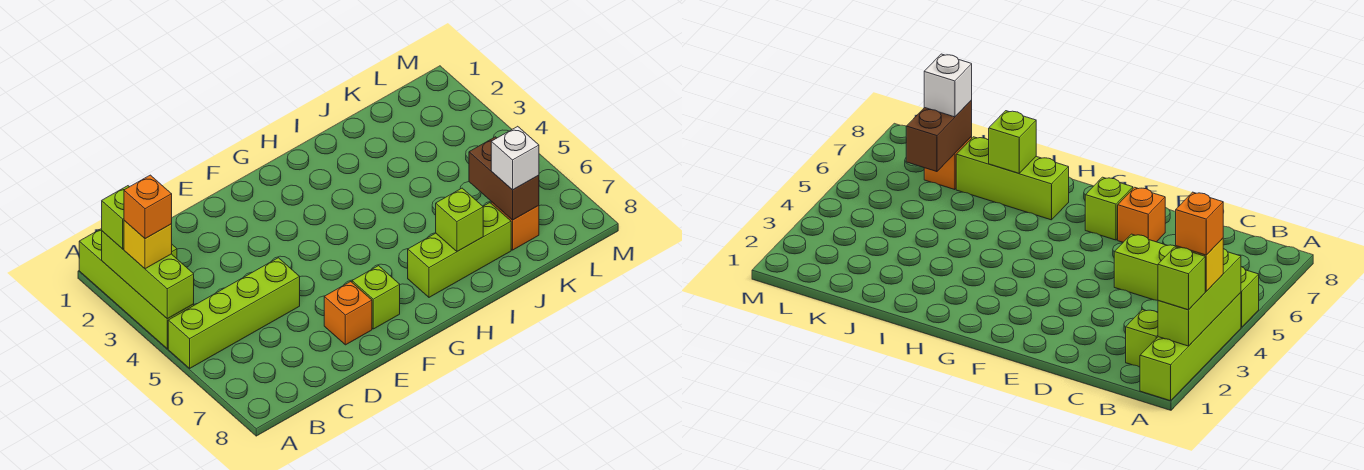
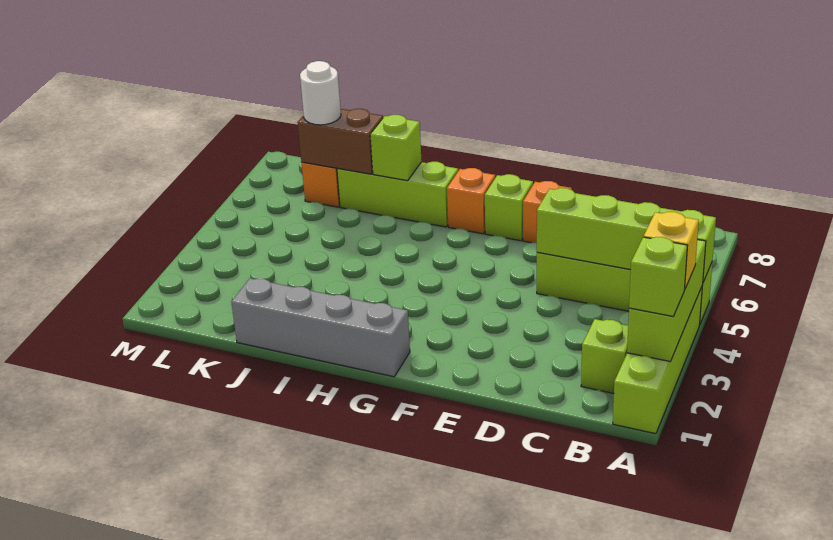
orange brick A3 level 4 -> orange brick G7 level 1
none -> lime brick A5:D5 level 2
none -> grey brick G1:J1 level 1
brown brick K6:K7 level 2 -> brown brick J7:K7 level 2
white brick K7 level 3 -> white round brick K7 level 3

